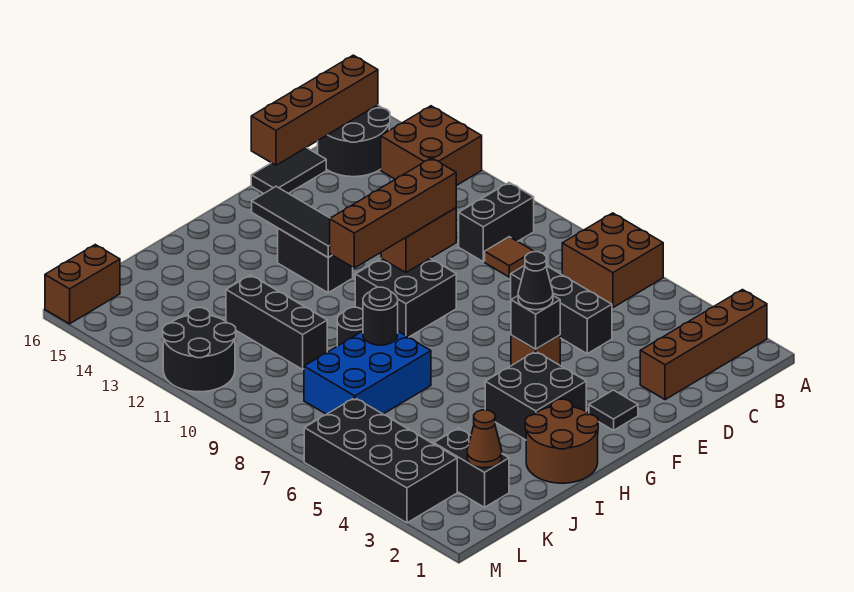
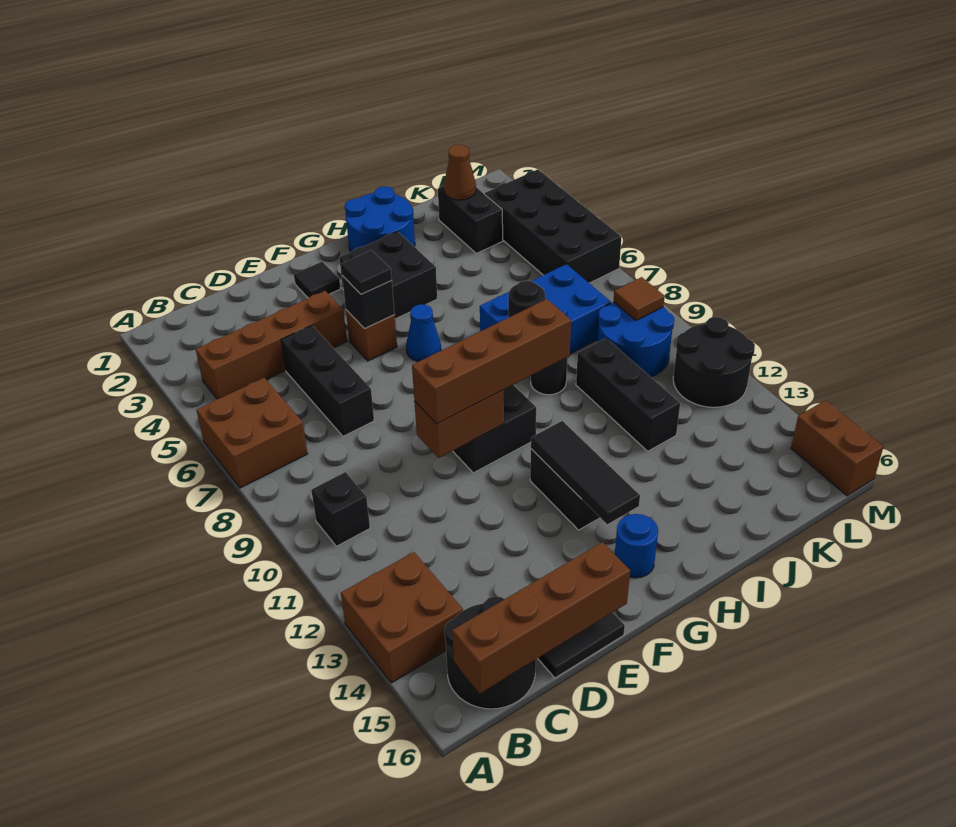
brown brick A2:D2 level 1 -> brown brick B4:E4 level 1
black brick B10:C10 level 1 -> black brick B10 level 1
brown tile C9 level 1 -> brown tile L9 level 2
black cone F5 level 3 -> black tile F5 level 3
none -> blue cone G6 level 1
none -> blue round brick G15 level 1
brown round brick H1:I2 level 1 -> blue round brick H1:I2 level 1
none -> blue round brick K9:L10 level 1
brown brick L16:M16 level 1 -> brown brick M15:M16 level 1

